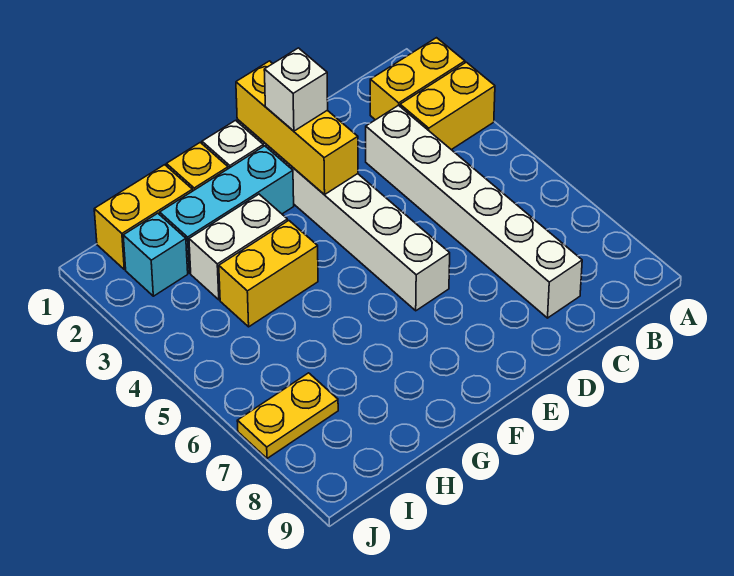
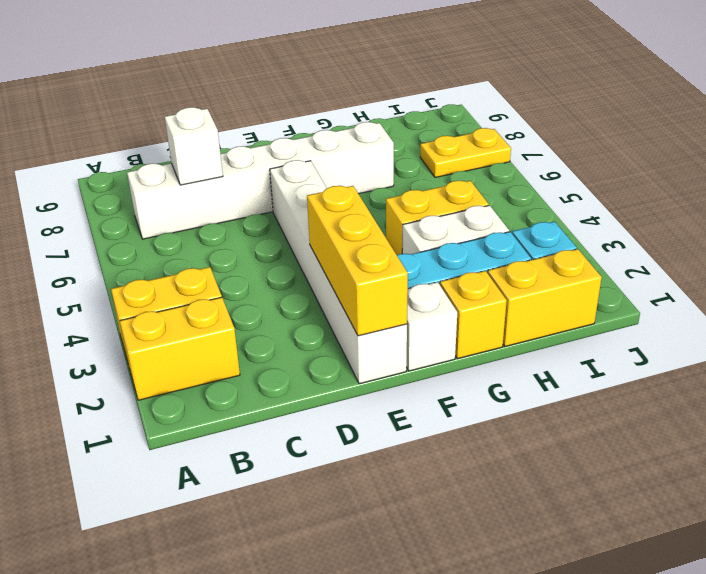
white brick C3:C8 level 1 -> white brick B7:G7 level 1
white brick E2 level 3 -> white brick C7 level 2

